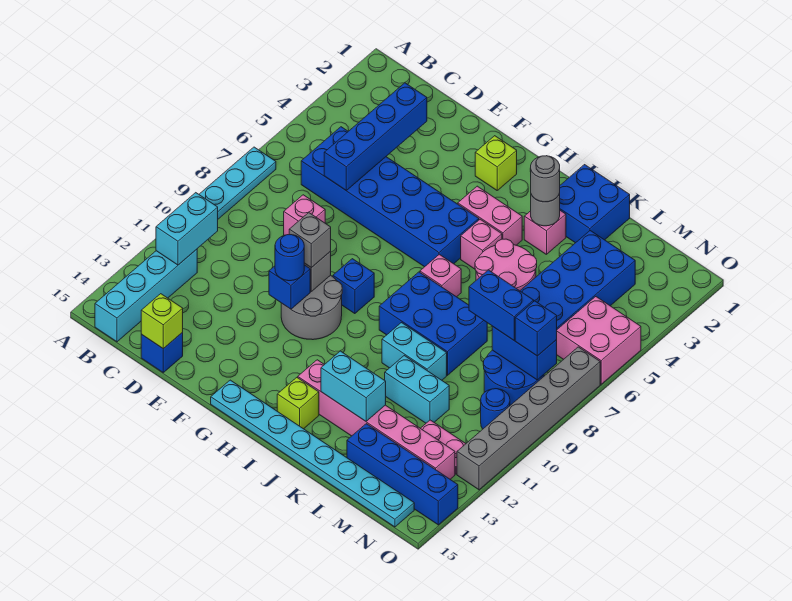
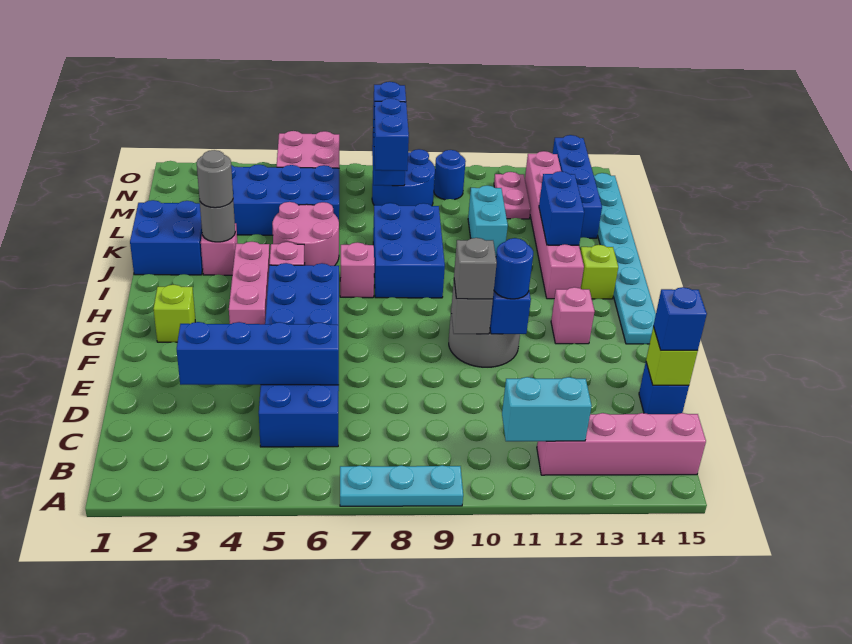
cyan brick B12:B15 level 1 -> pink brick B12:B15 level 1
pink brick D8 level 1 -> pink brick G13 level 1
blue brick G9 level 1 -> blue brick D15 level 3
pink brick H4:I4 level 1 -> pink brick G4:I4 level 1
cyan brick J10:K10 level 1 -> none
cyan brick J13:K13 level 2 -> blue brick J13:K13 level 2
grey brick O7:O12 level 1 -> none

